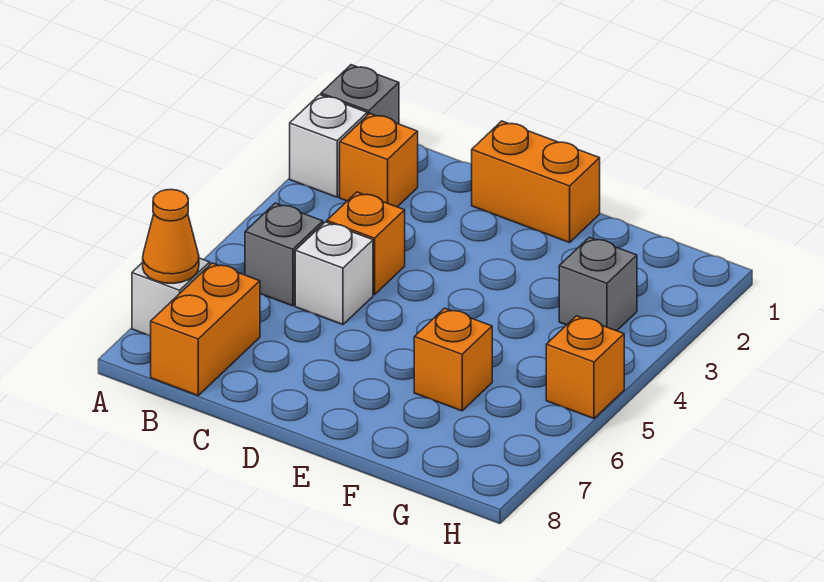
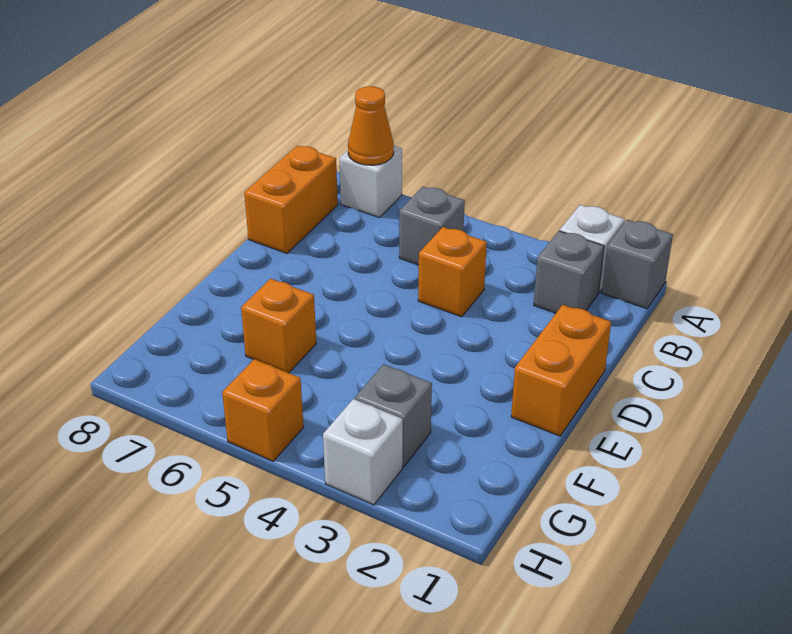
orange brick B2 level 1 -> grey brick B2 level 1
orange brick B7:B8 level 1 -> orange brick B8:C8 level 1
white brick C5 level 1 -> white brick H3 level 1

